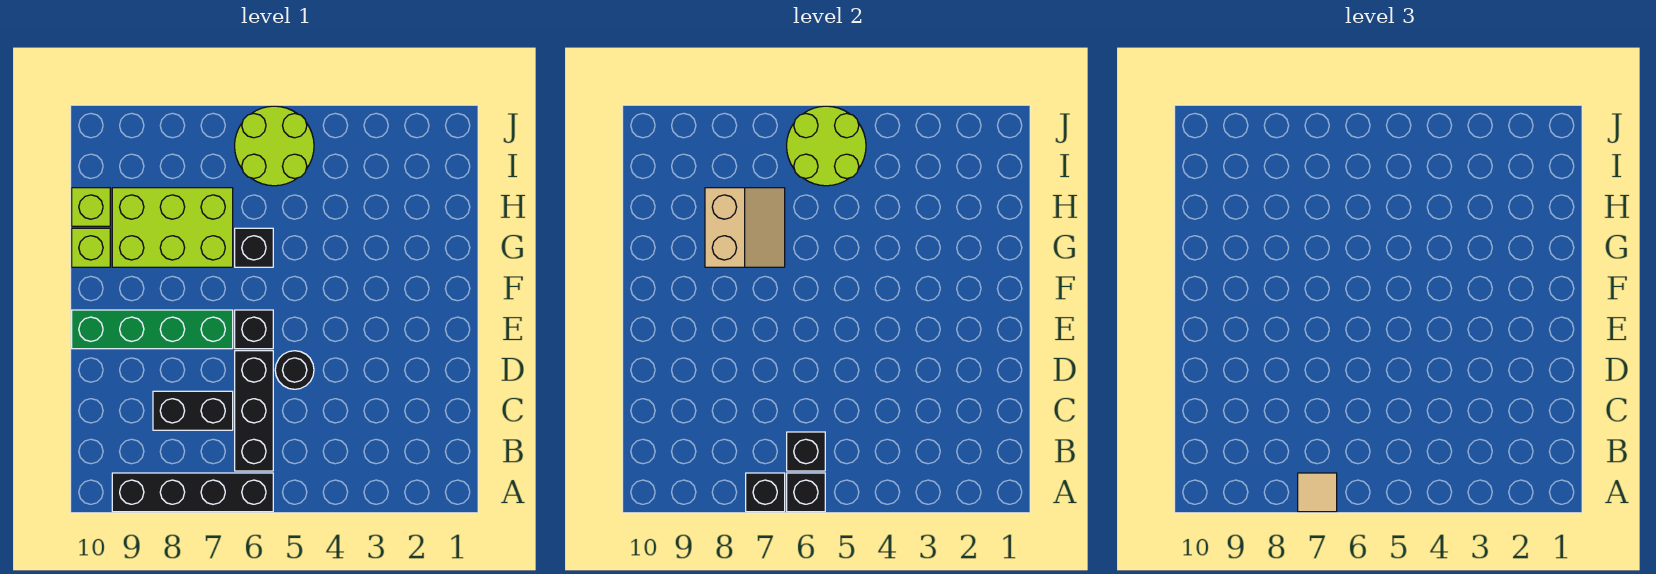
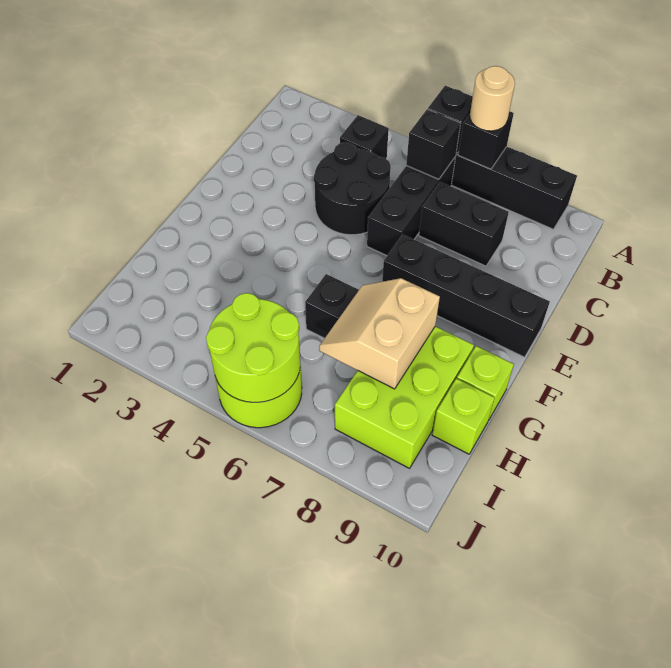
tan tile A7 level 3 -> tan round brick A7 level 3
black round brick D5 level 1 -> black round brick C4:D5 level 1
black brick E6 level 1 -> black brick B4 level 1
green brick E7:E10 level 1 -> black brick E7:E10 level 1
lime brick G7:H9 level 1 -> lime brick G8:I9 level 1

